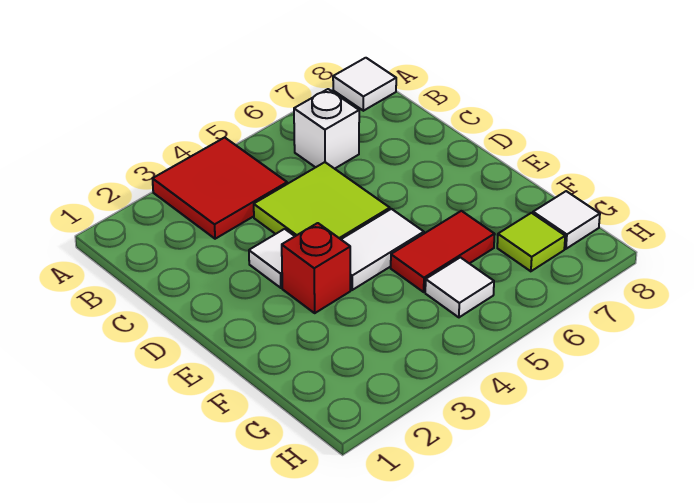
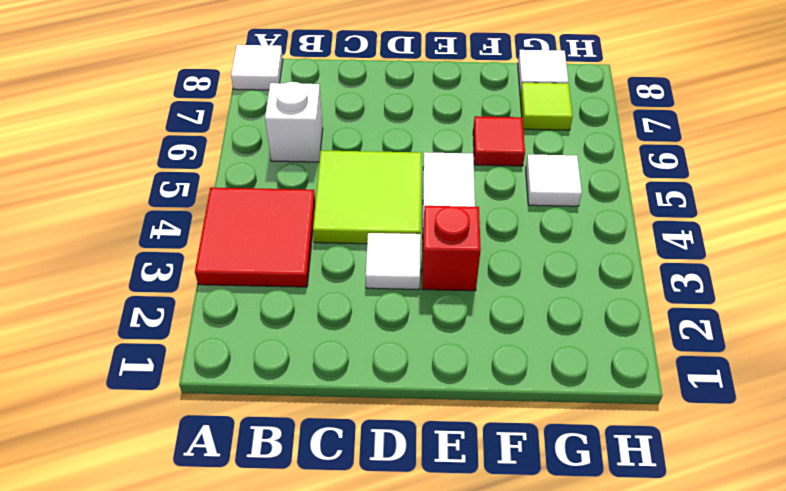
red tile F5:F6 level 1 -> red tile F6 level 1

